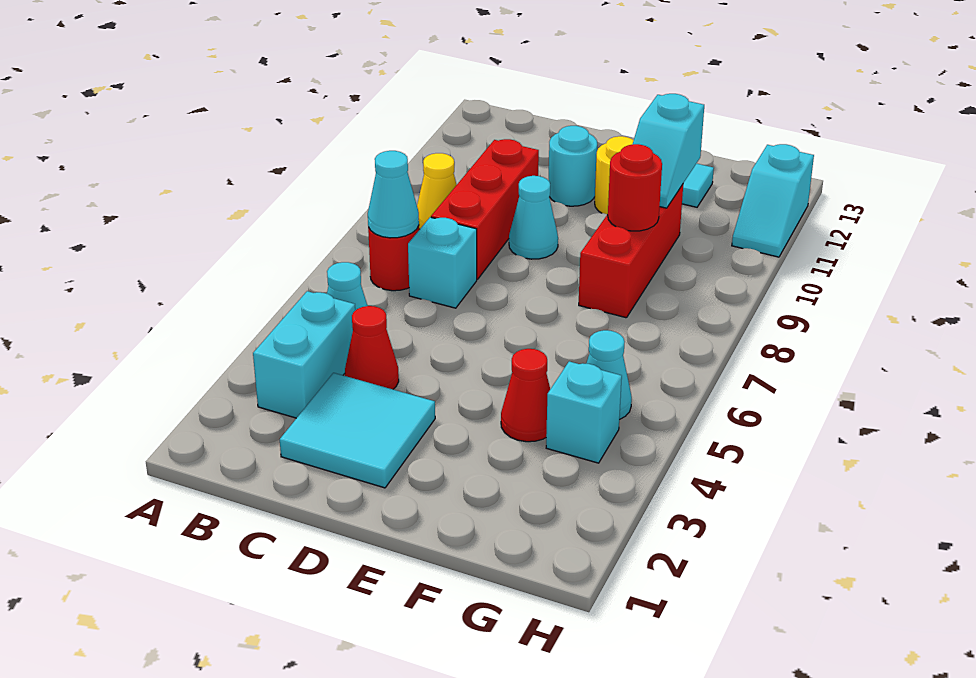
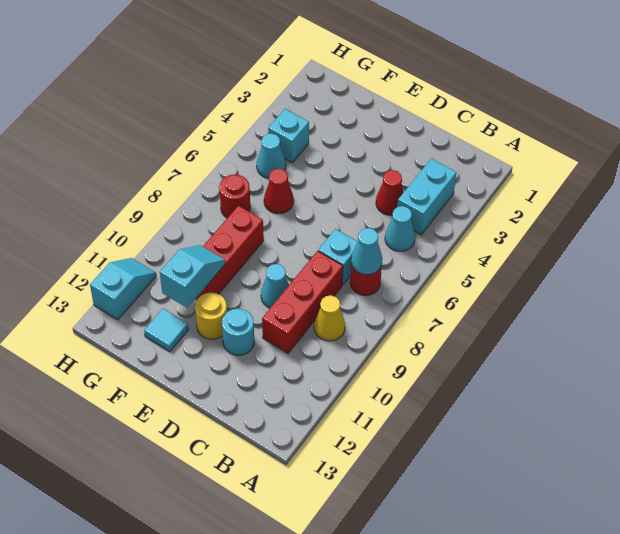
cyan tile C2:D3 level 1 -> none
red cone F4 level 1 -> red cone F6 level 1
red round brick F9 level 2 -> red round brick G7 level 1

